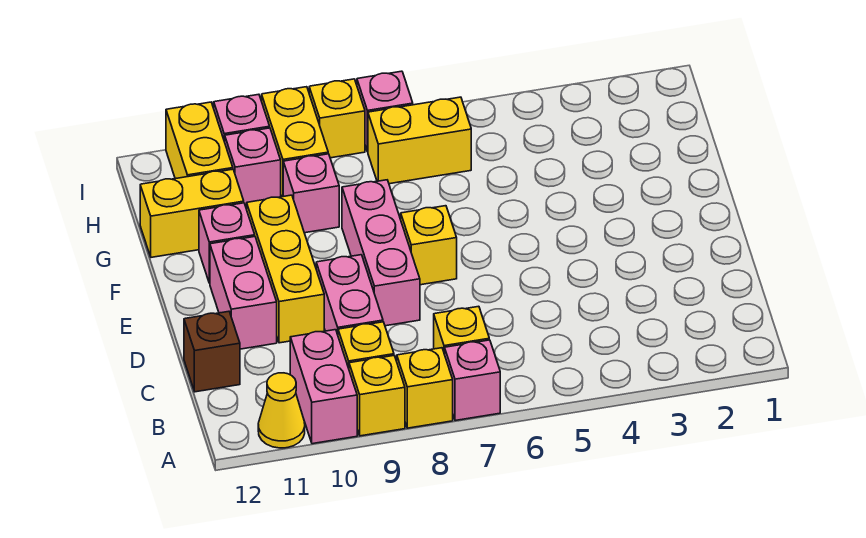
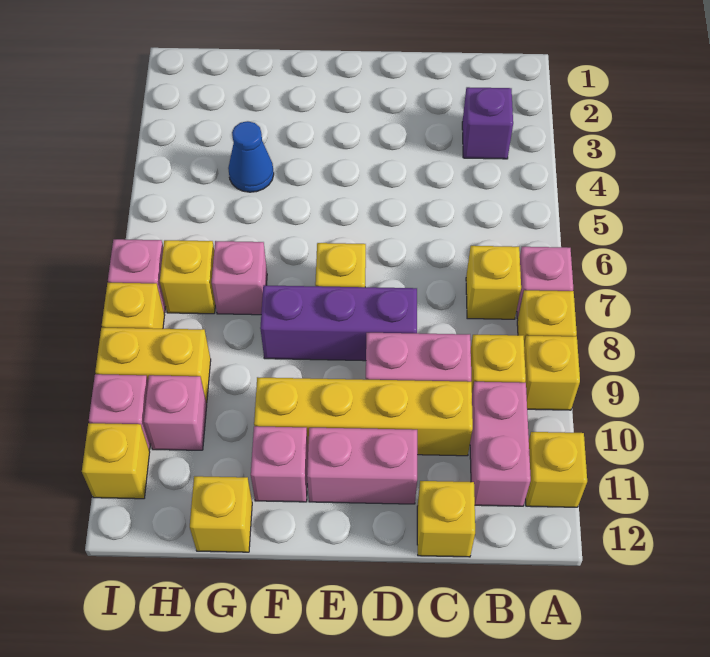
pink brick A10:B10 level 1 -> pink brick B10:B11 level 1
yellow cone A11 level 1 -> yellow brick A11 level 1
none -> purple brick B3 level 1
brown brick C12 level 1 -> yellow brick C12 level 1
pink brick D8:F8 level 1 -> purple brick D8:F8 level 1
yellow brick D10:F10 level 1 -> yellow brick C10:F10 level 1
none -> blue cone G4 level 1
pink brick G9 level 1 -> pink brick G7 level 1
yellow brick G11:G12 level 1 -> yellow brick G12 level 1
yellow brick H6:H7 level 1 -> yellow brick H7 level 1
yellow brick H11:I11 level 1 -> yellow brick I11 level 1

